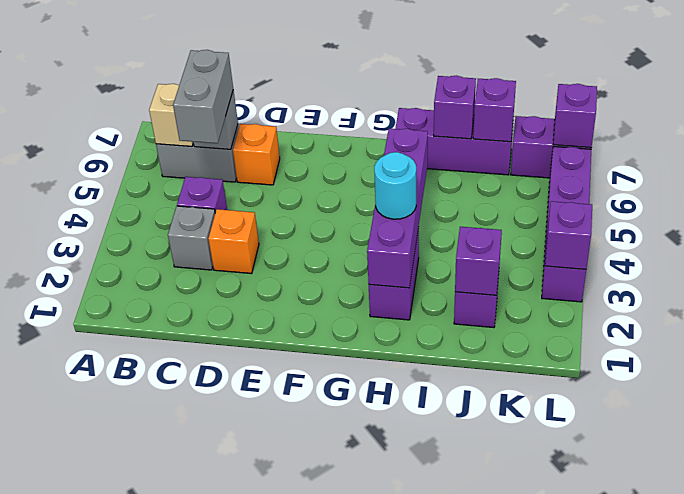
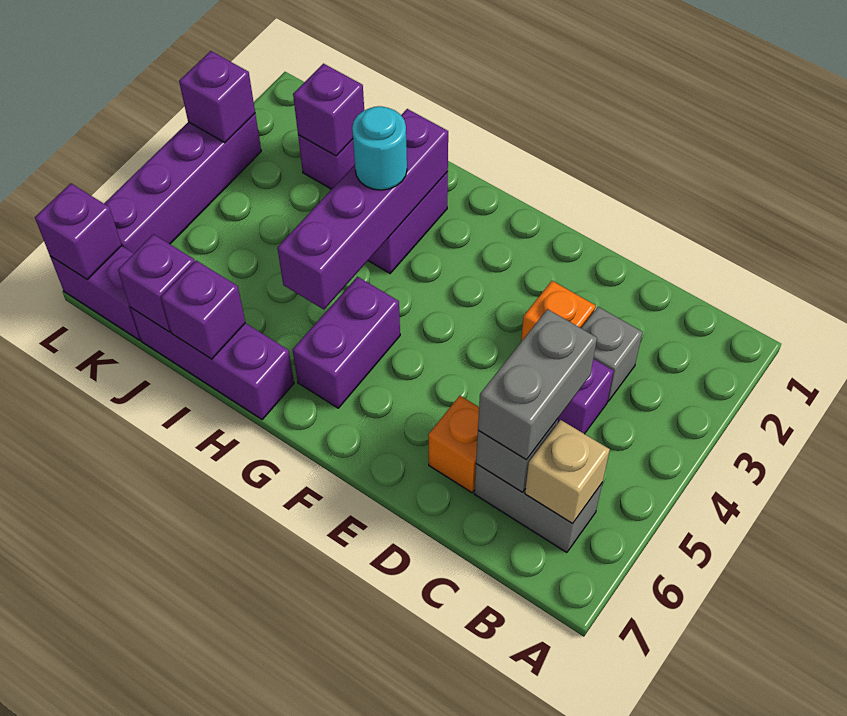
none -> purple brick G5:G6 level 1

